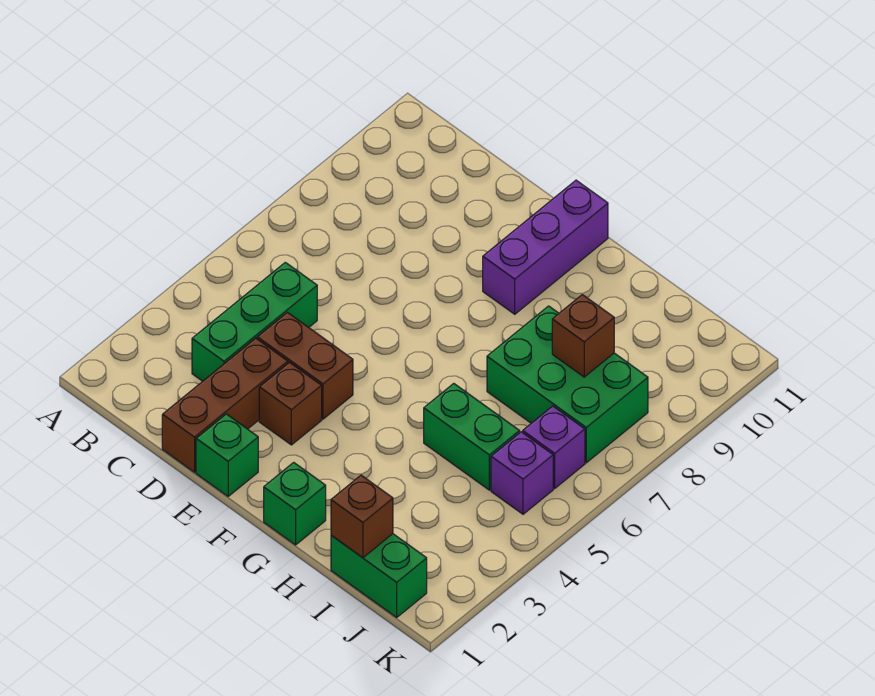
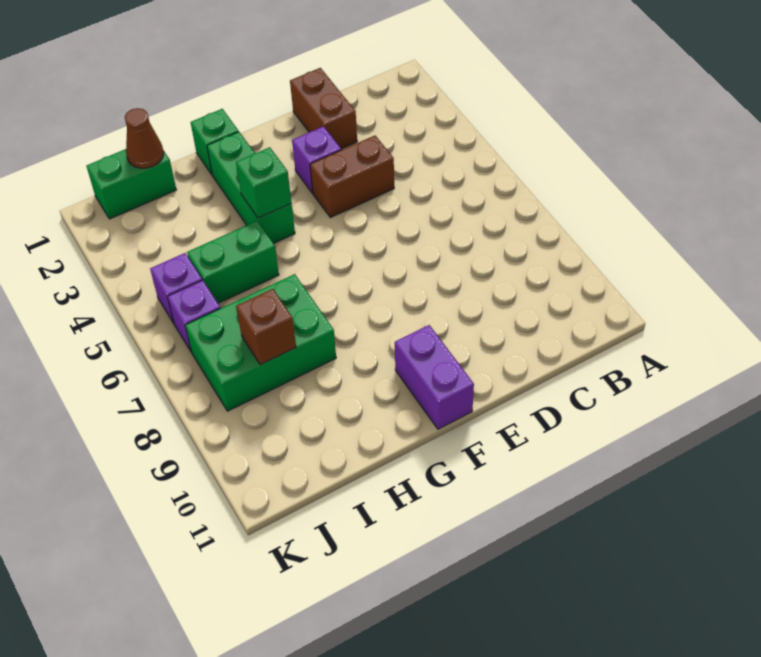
green brick C3:C5 level 1 -> green brick G2:G4 level 1
brown brick D1:D3 level 1 -> brown brick D1:D2 level 1
green brick E1 level 1 -> green brick G4 level 2
brown brick E3 level 1 -> purple brick E3 level 1
purple brick F9:F11 level 1 -> purple brick F10:F11 level 1
brown brick I1 level 2 -> brown cone I1 level 2

